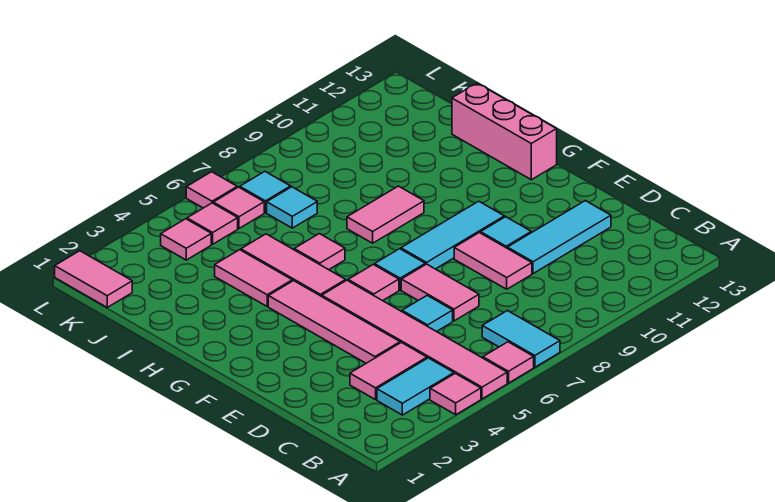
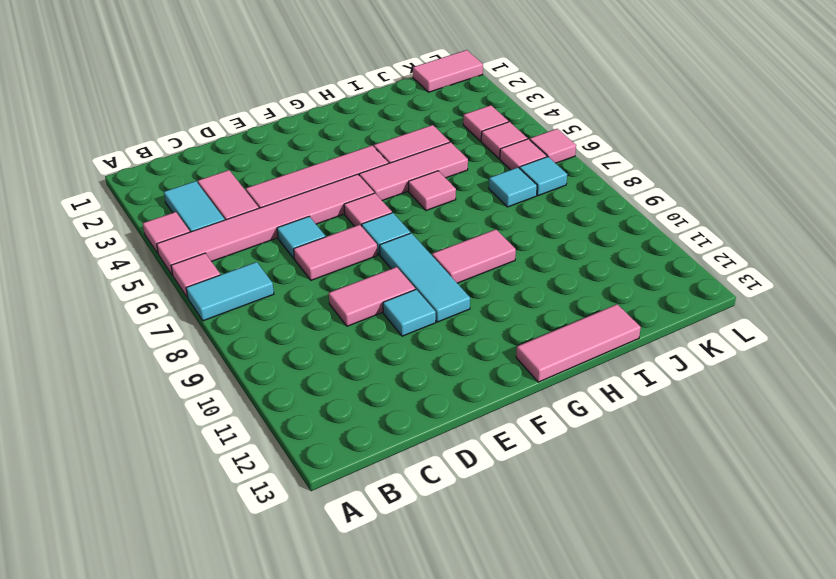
cyan tile D10:D12 level 1 -> none
pink brick G13:I13 level 1 -> pink tile G13:I13 level 1
pink tile H8:H9 level 1 -> pink tile G9:H9 level 1

